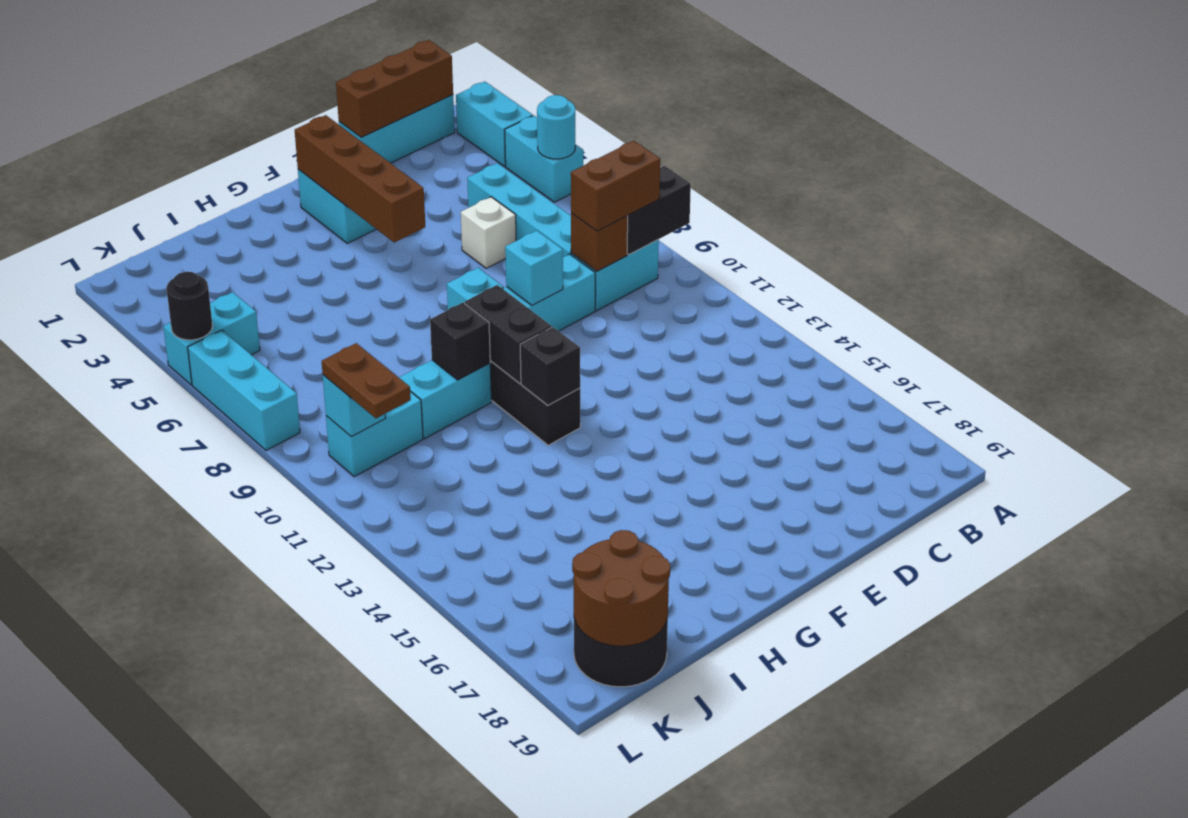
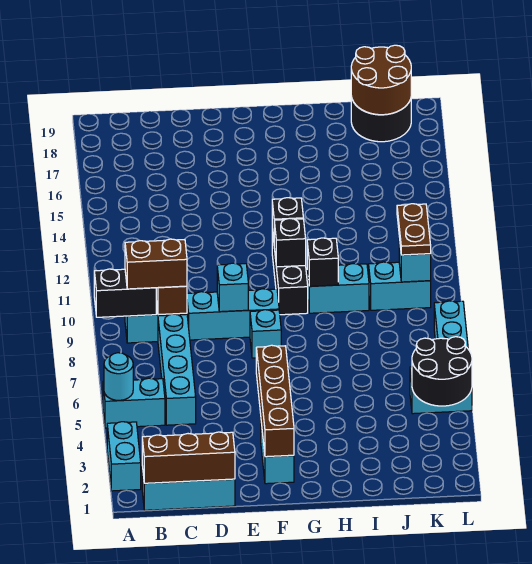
cyan brick A4:A5 level 1 -> cyan brick A5:B5 level 1
white brick D6 level 1 -> none
black brick G10:G11 level 2 -> black brick G11 level 2
black round brick L5 level 2 -> black round brick K4:L5 level 2

